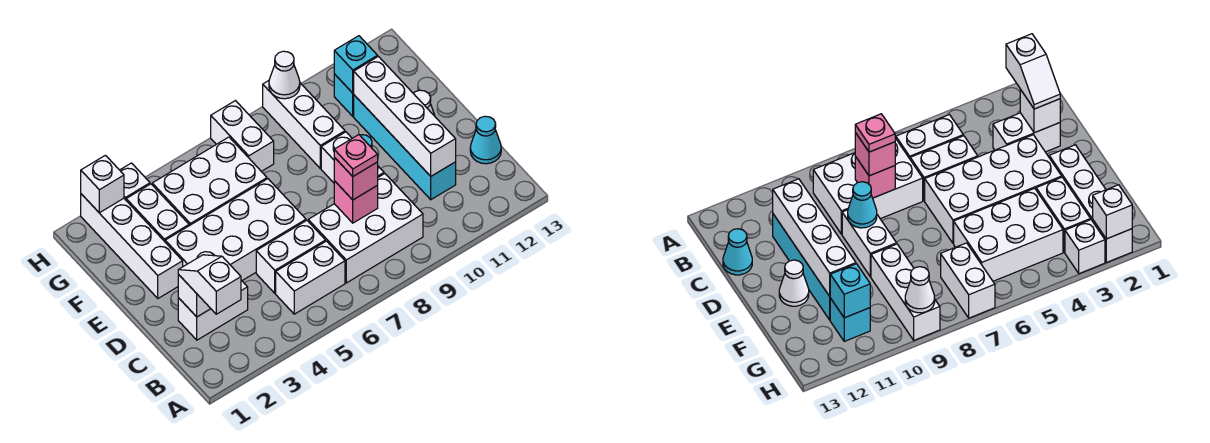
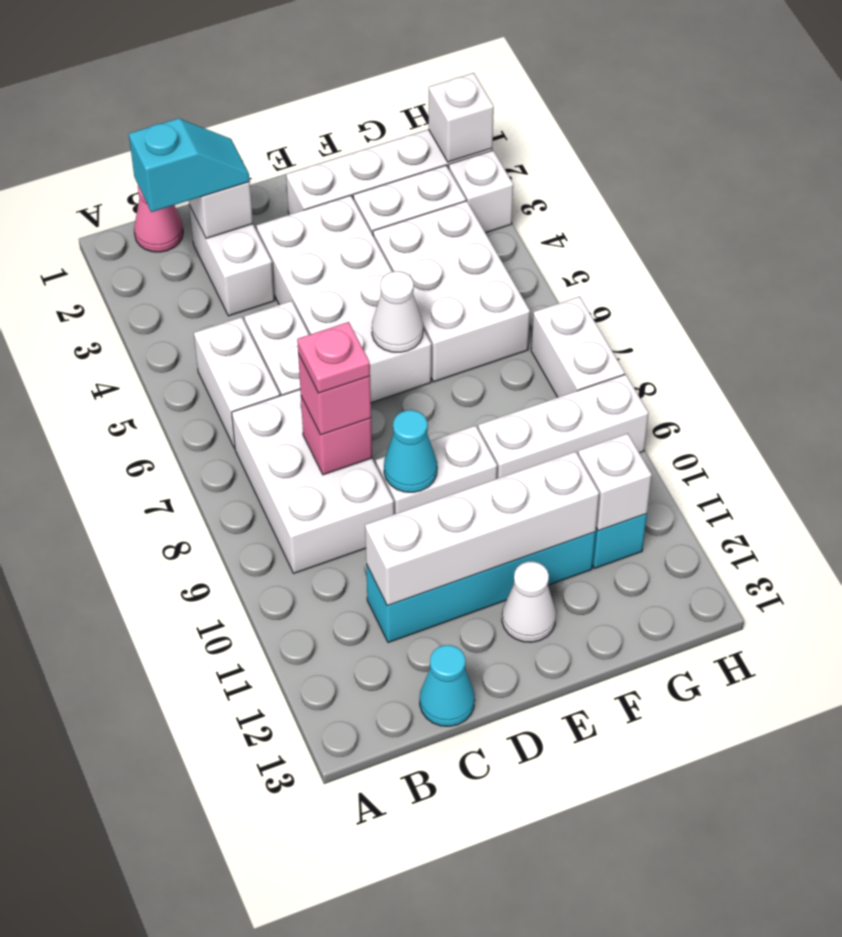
none -> pink cone B1 level 1
white slope B2:C2 level 3 top B -> cyan slope B2:C2 level 3 top B
white brick G7:H7 level 1 -> white brick H7:H8 level 1
cyan brick G11 level 2 -> white brick G11 level 2
white cone H9 level 2 -> white cone E6 level 2

